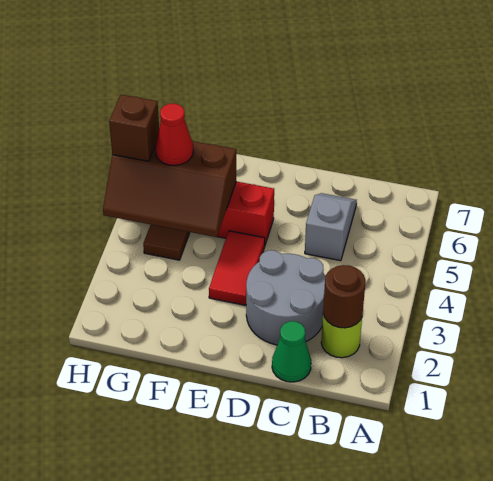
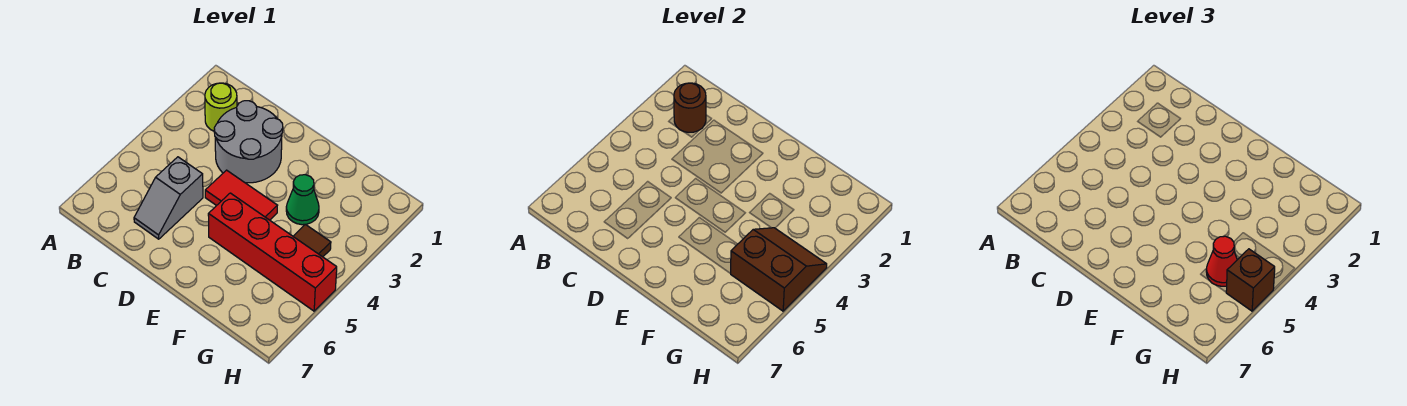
green cone C1 level 1 -> green cone F3 level 1
red tile E3:E4 level 1 -> red tile D4:E4 level 1
brown slope F4:H5 level 2 top 5 -> brown slope G4:H5 level 2 top 5

